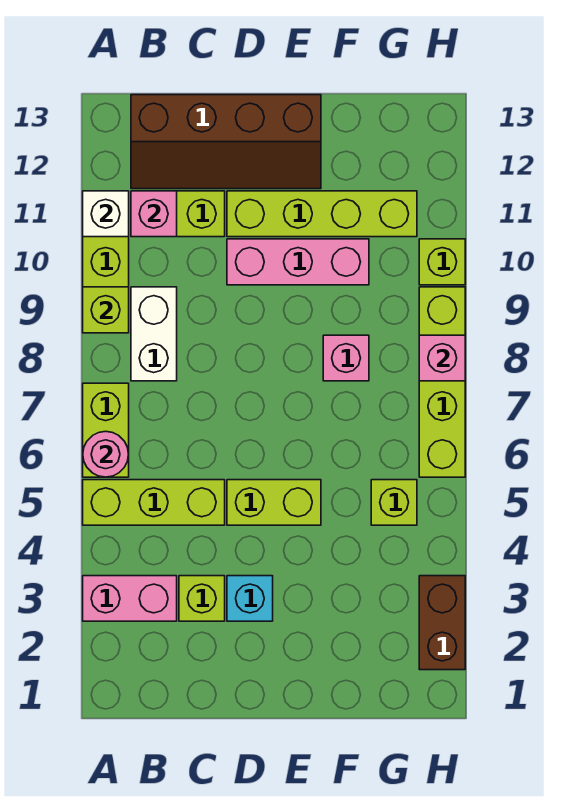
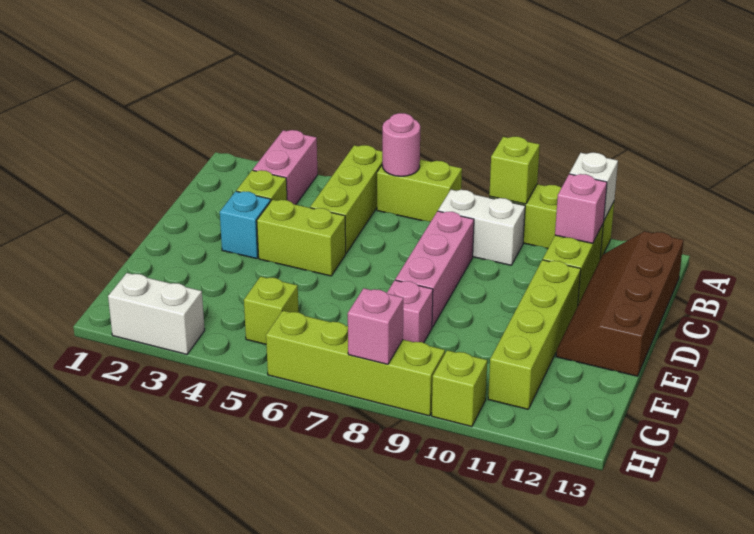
lime brick D5:E5 level 1 -> lime brick D4:D5 level 1
pink brick D10:F10 level 1 -> pink brick C8:E8 level 1
brown brick H2:H3 level 1 -> white brick H2:H3 level 1

